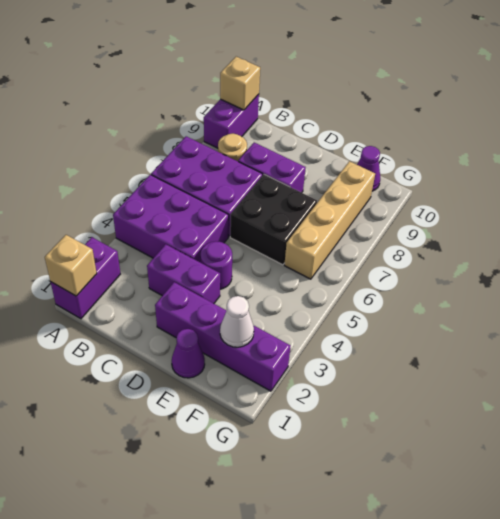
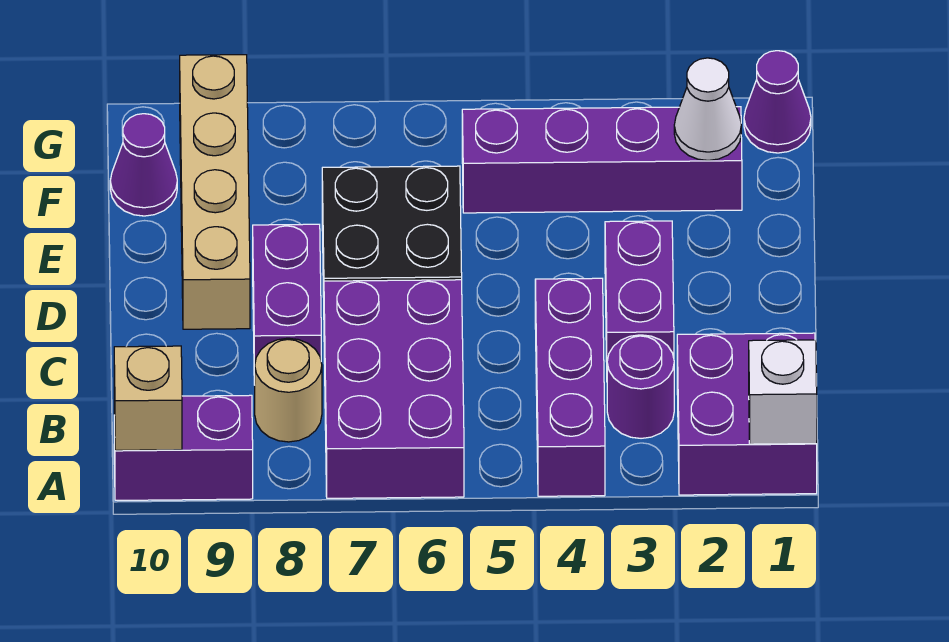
purple brick A1:A2 level 1 -> purple brick A1:B2 level 1
tan brick A1 level 2 -> white brick A1 level 2
purple brick A4:C5 level 1 -> purple brick A4:C4 level 1
purple brick D2:G2 level 1 -> purple brick F2:F5 level 1
purple round brick D4 level 1 -> purple round brick B3 level 1
purple cone E1 level 1 -> purple cone G1 level 1
tan brick F6:F9 level 1 -> tan brick D9:G9 level 1

